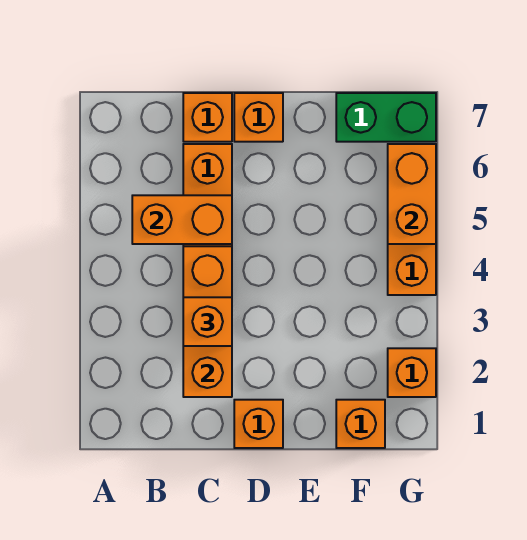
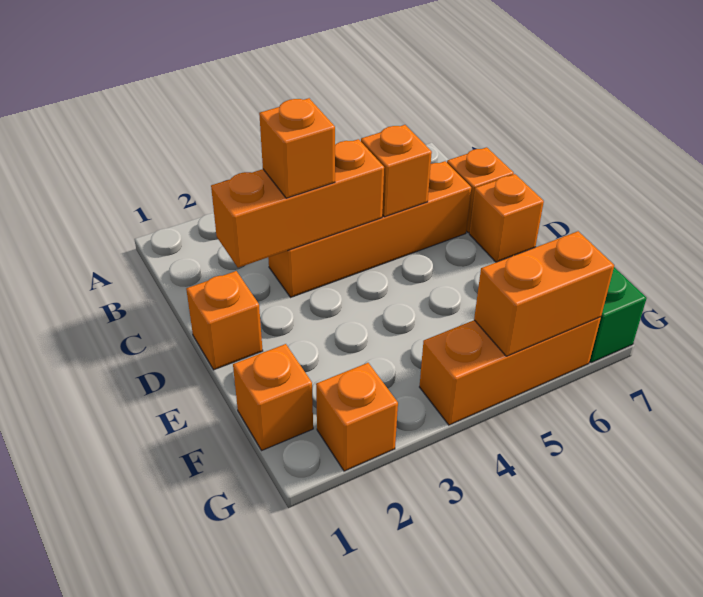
orange brick B5:C5 level 2 -> orange brick C5 level 2

